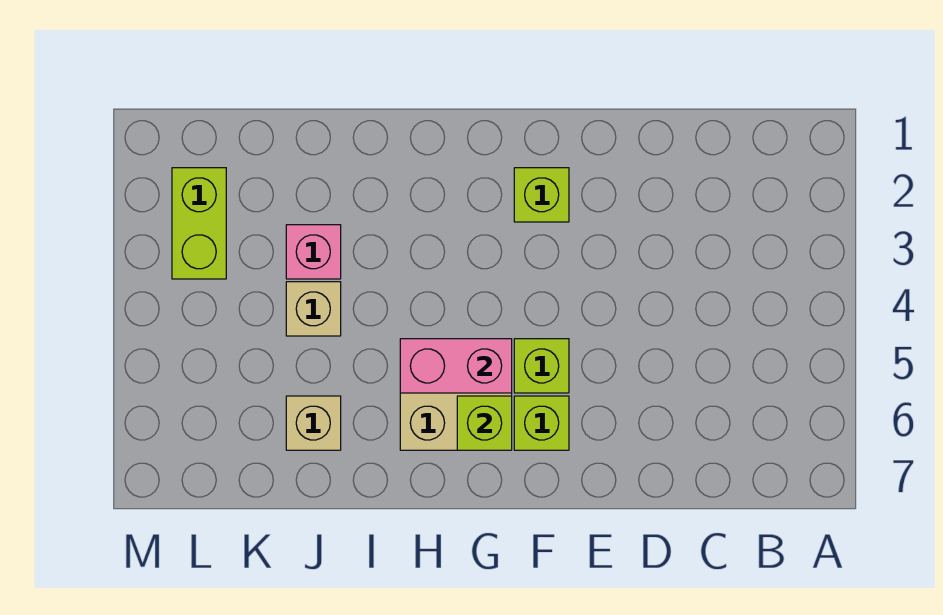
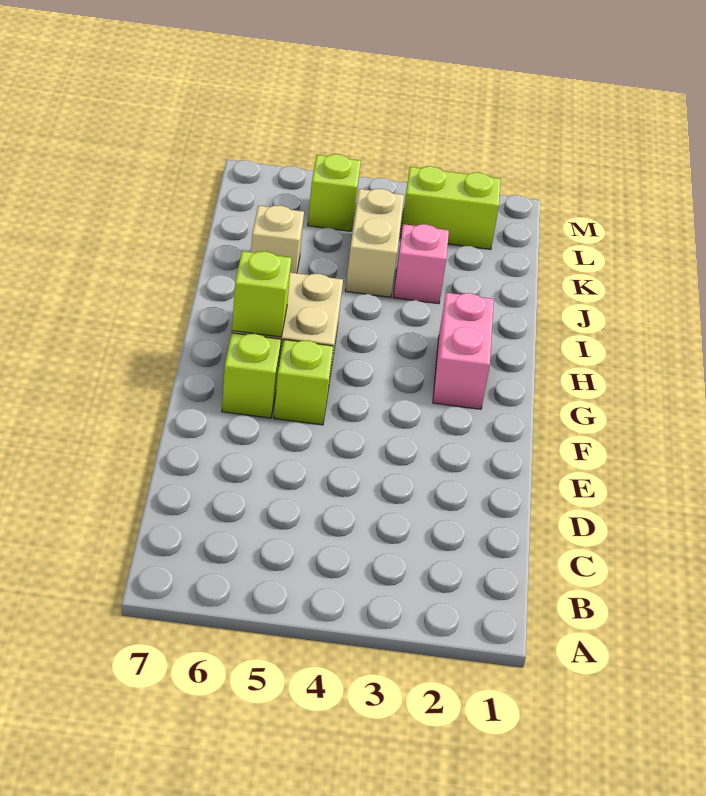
lime brick F2 level 1 -> lime brick L5 level 1
pink brick G5:H5 level 2 -> pink brick G2:H2 level 1
tan brick J4 level 1 -> tan brick J4:K4 level 1

